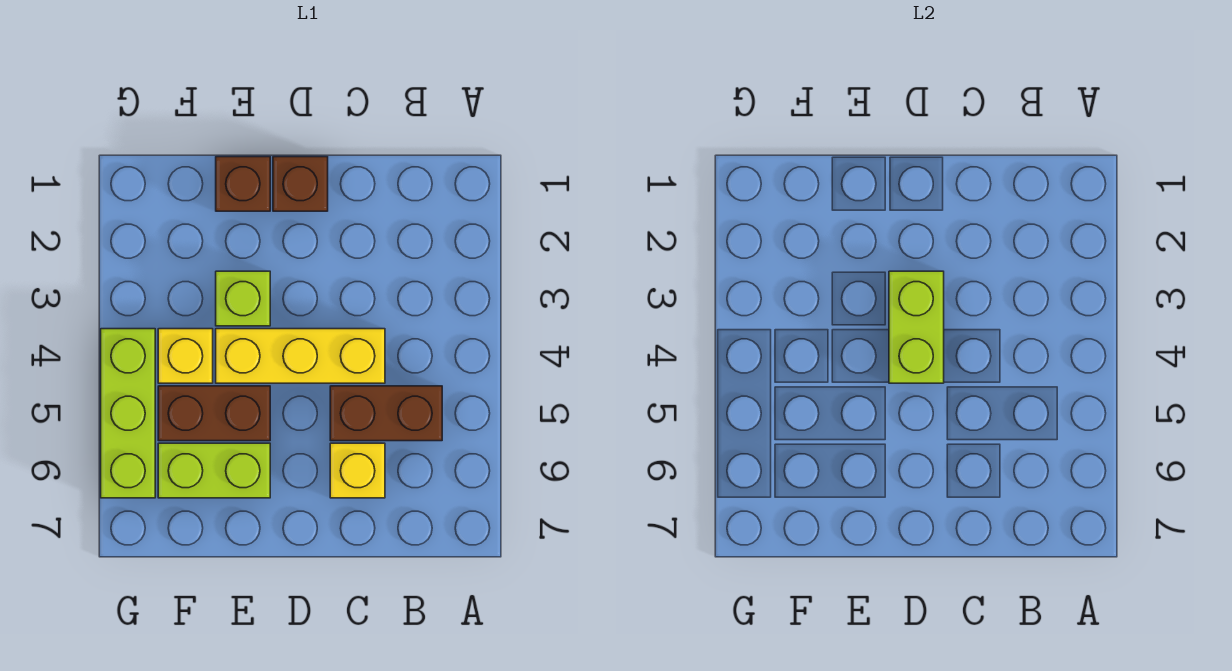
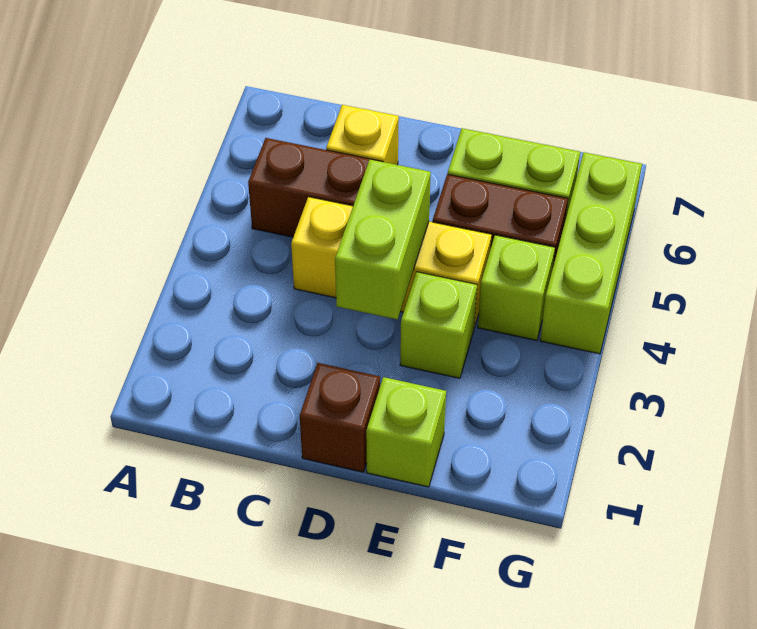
brown brick E1 level 1 -> lime brick E1 level 1
yellow brick F4 level 1 -> lime brick F4 level 1

